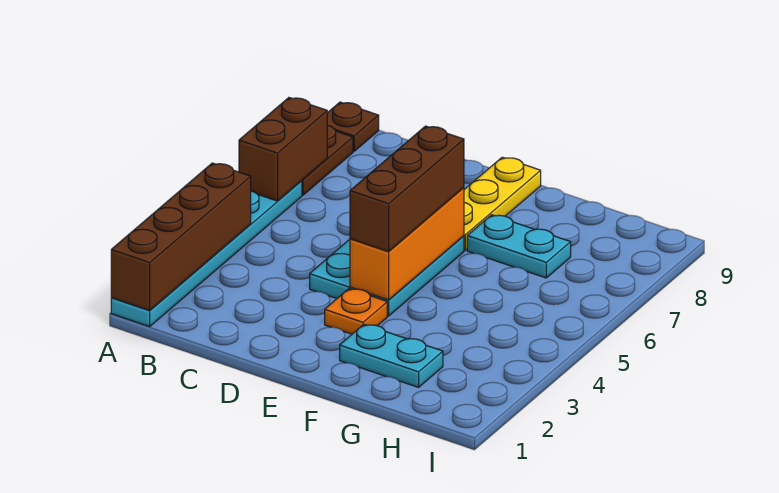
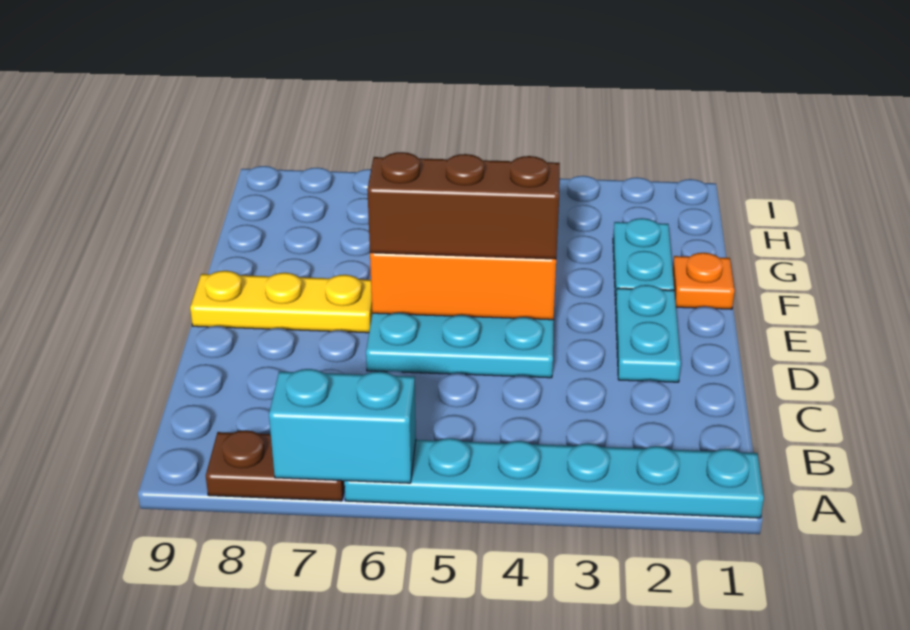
brown brick A1:A4 level 2 -> none
brown brick A6:A7 level 2 -> cyan brick A6:A7 level 2
brown plate A9 level 1 -> none
orange plate E3 level 1 -> orange plate F1 level 1
cyan plate F7:G7 level 1 -> cyan plate D2:E2 level 1

